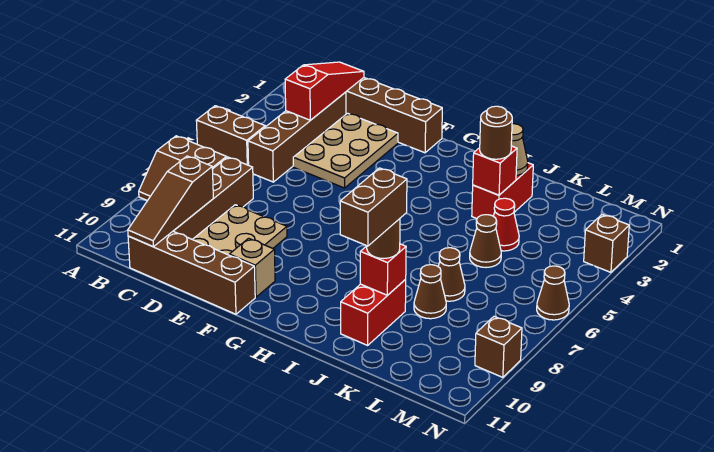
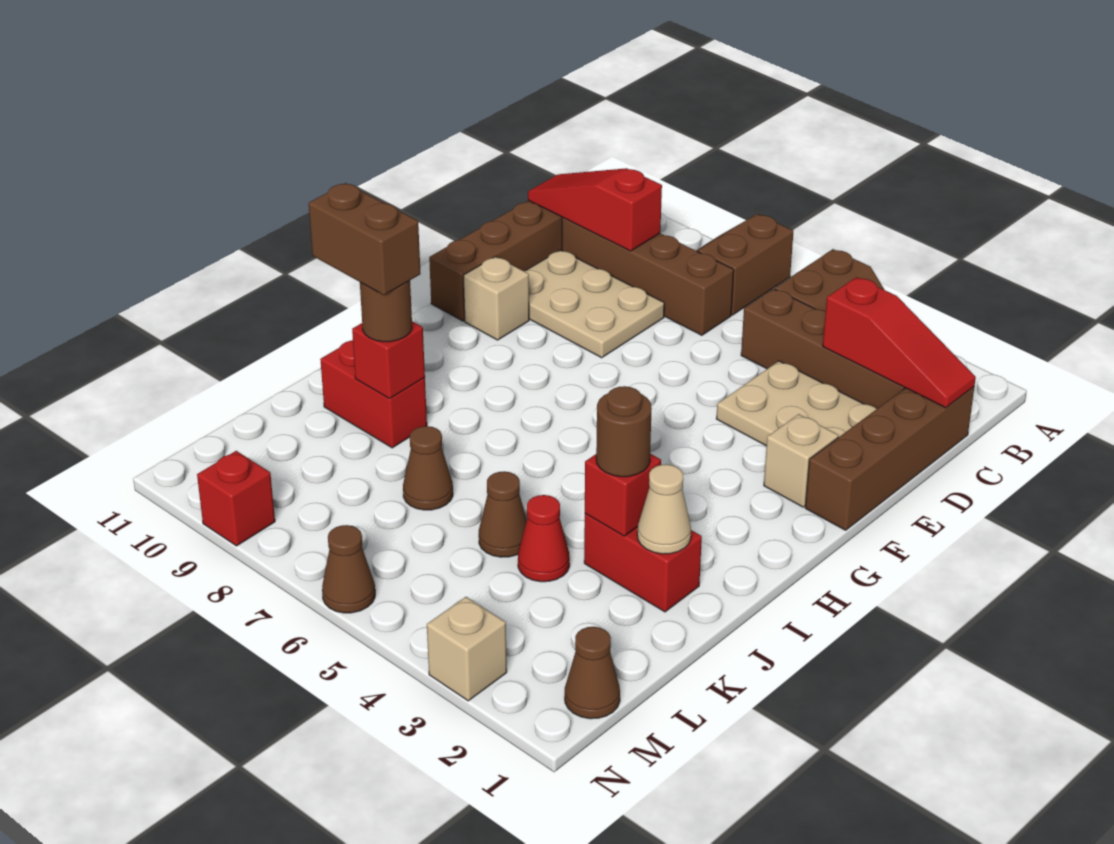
brown slope C9:C11 level 2 top 9 -> red slope C9:C11 level 2 top 9
none -> tan brick F2 level 1
brown cone K8 level 1 -> brown cone M1 level 1
brown brick N3 level 1 -> tan brick N3 level 1
brown brick N9 level 1 -> red brick N9 level 1

